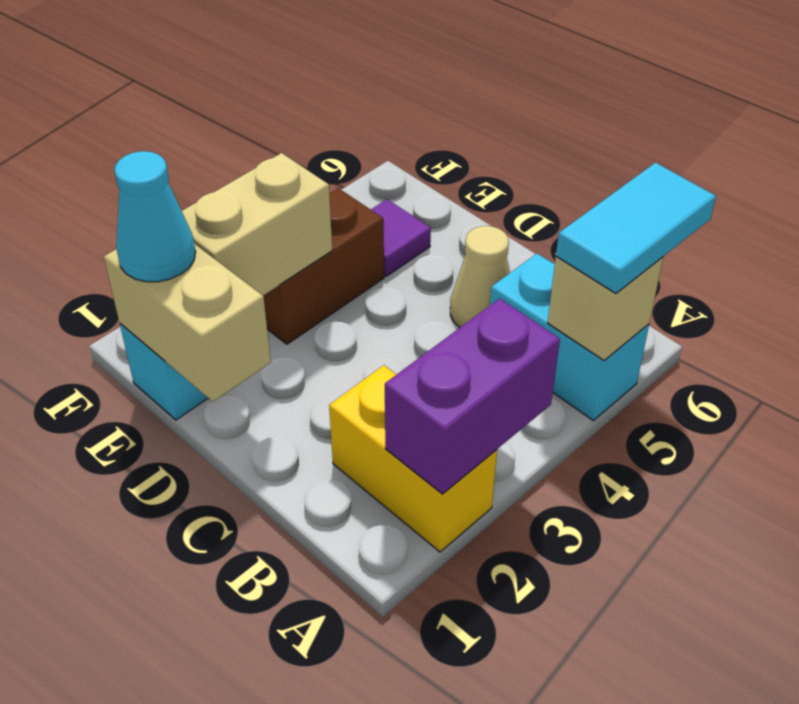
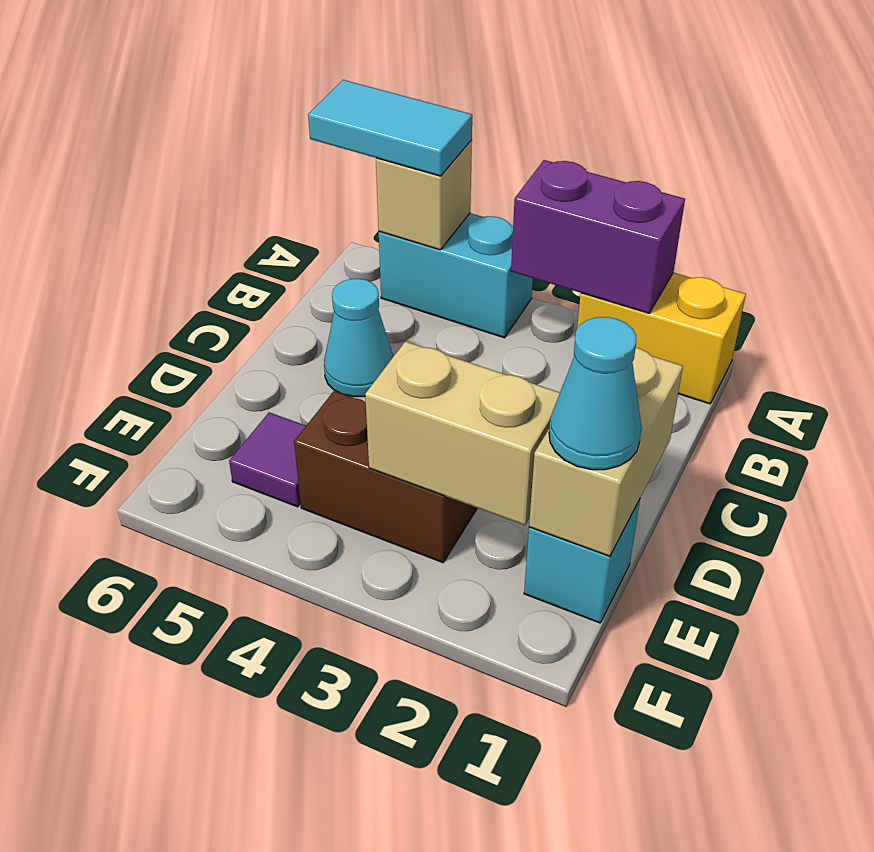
yellow brick A2:B2 level 1 -> yellow brick A1:A2 level 1
cyan brick A5:B5 level 1 -> cyan brick A4:A5 level 1
tan cone C5 level 1 -> cyan cone C5 level 1

